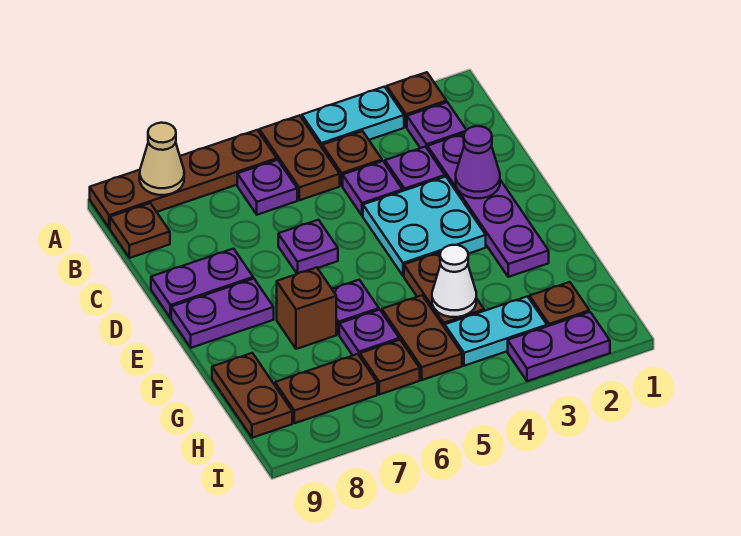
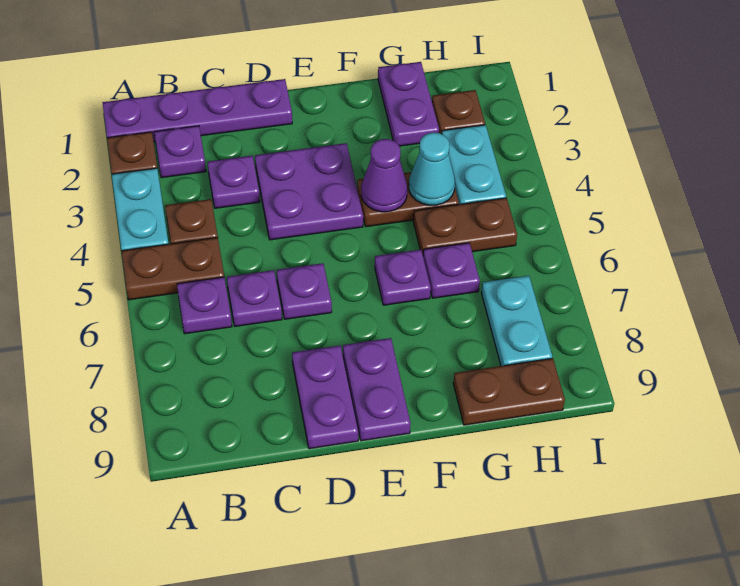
brown plate A6:A9 level 1 -> none
tan cone A8 level 2 -> none
brown plate B9 level 1 -> none
purple plate C2:F2 level 1 -> purple plate A1:D1 level 1
purple plate C4 level 1 -> purple plate C6 level 1
purple cone D2 level 2 -> purple cone F4 level 2
cyan plate D3:E4 level 1 -> purple plate D3:E4 level 1
brown brick F7 level 1 -> none
white cone G4 level 2 -> cyan cone G4 level 2
brown plate H6 level 1 -> none
brown plate H7:H8 level 1 -> cyan plate H7:H8 level 1
purple plate I2:I3 level 1 -> purple plate G1:G2 level 1

